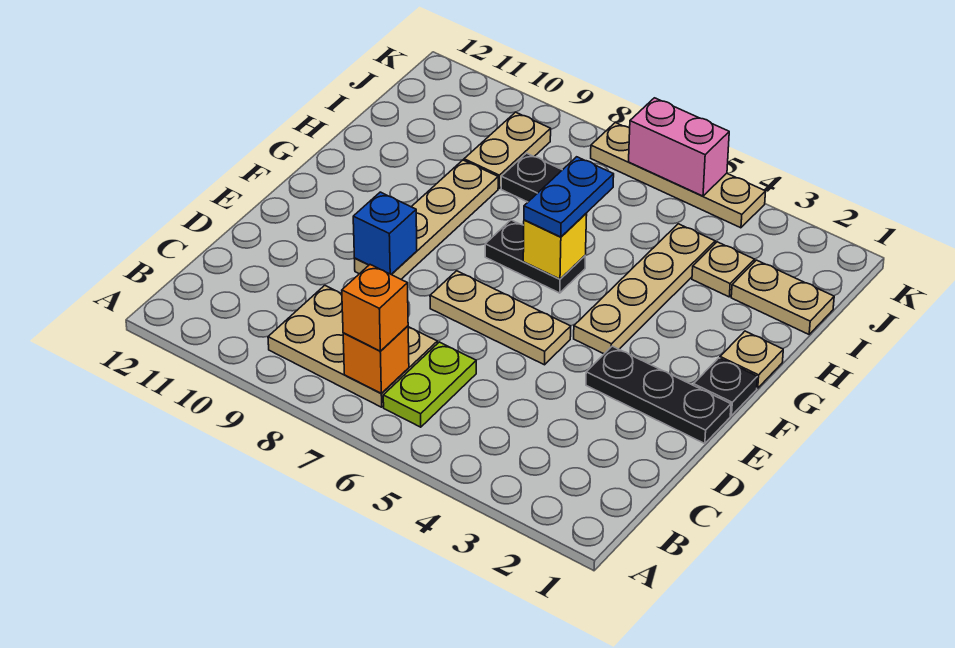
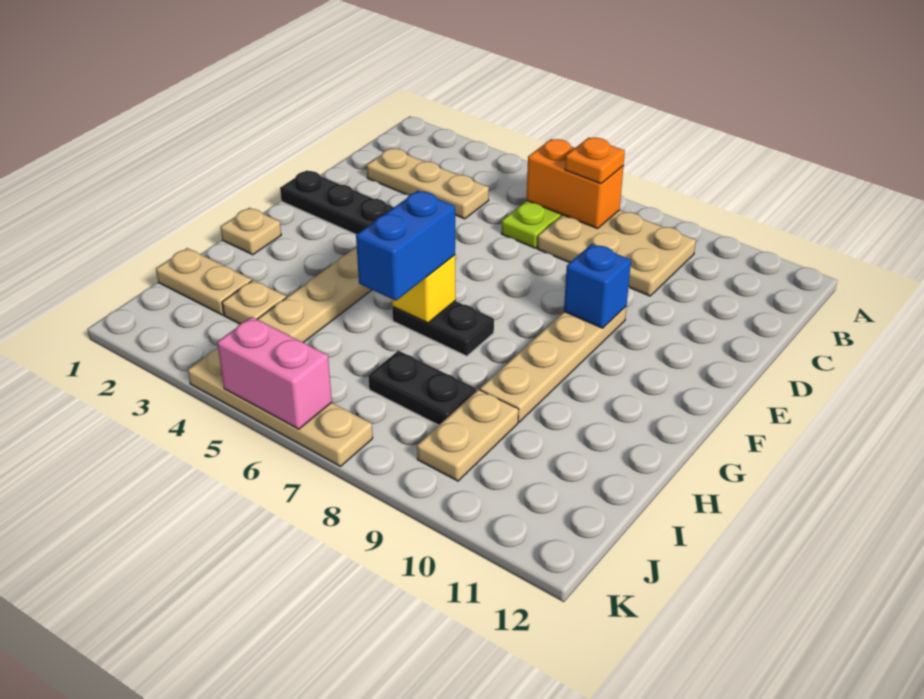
orange brick B7 level 2 -> orange brick B6:B7 level 2
orange brick B7 level 3 -> orange plate B7 level 3
tan plate E5:E7 level 1 -> tan plate C2:C4 level 1
black plate F1 level 1 -> none
blue plate G6:H6 level 3 -> blue brick G6:H6 level 3

